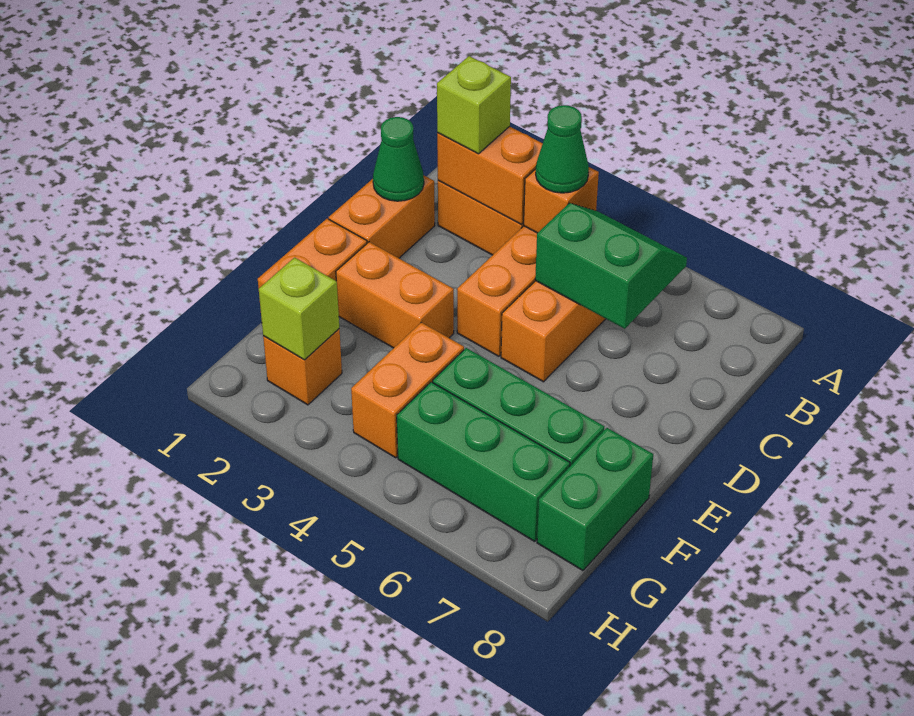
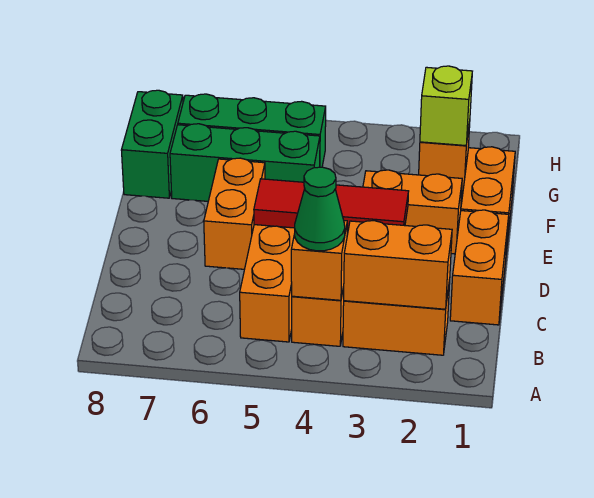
lime brick B2 level 3 -> none
green slope B5:C6 level 2 top C -> none
green cone C1 level 2 -> none
none -> red tile D3:D5 level 2
orange brick F4:G4 level 1 -> orange brick D6:E6 level 1

